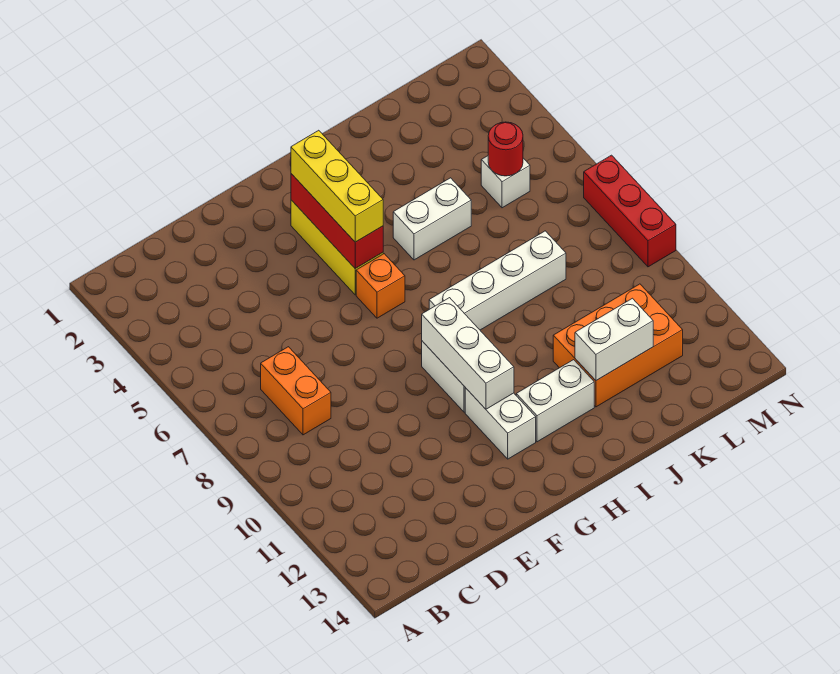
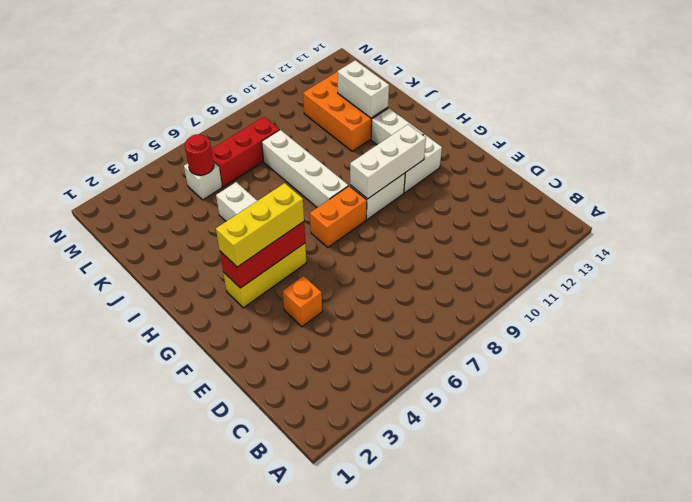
orange brick C7:C8 level 1 -> orange brick G7:G8 level 1
orange brick G6 level 1 -> orange brick E4 level 1
red brick N7:N9 level 1 -> red brick L6:L8 level 1

